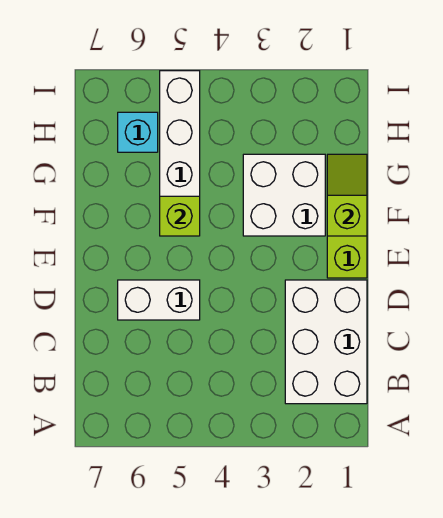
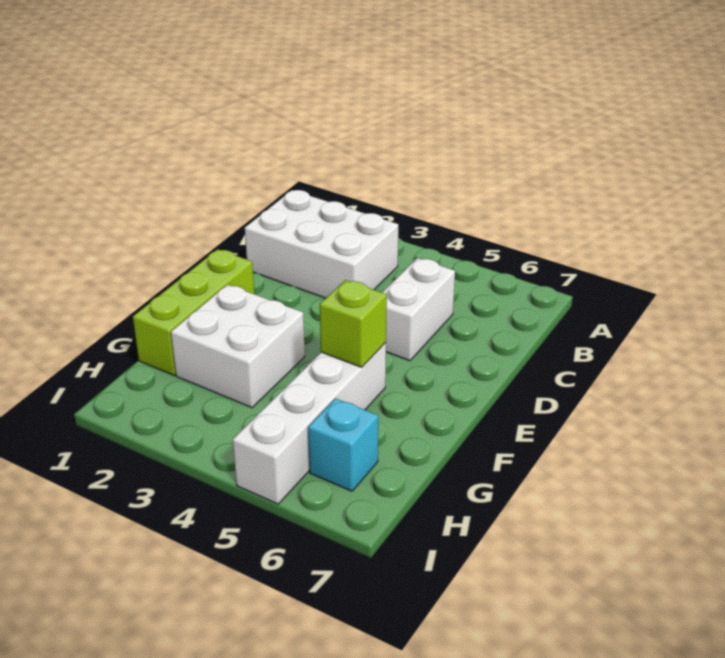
white brick B1:D2 level 1 -> white brick B1:C3 level 1
white brick D5:D6 level 1 -> white brick C5:D5 level 1
lime slope F1:G1 level 2 top F -> none

